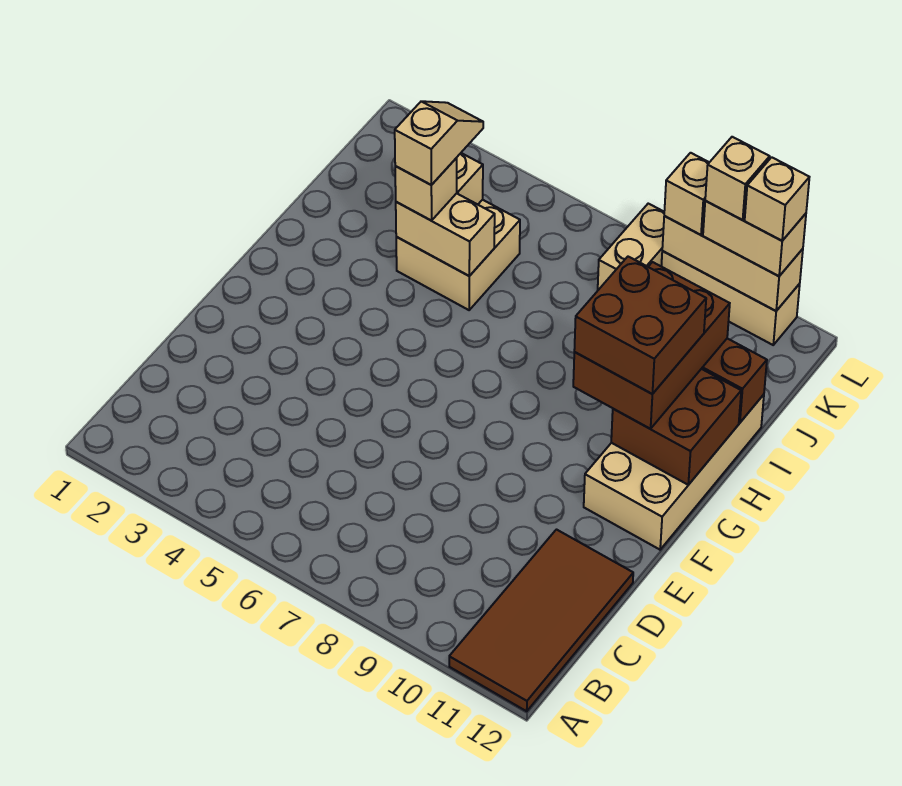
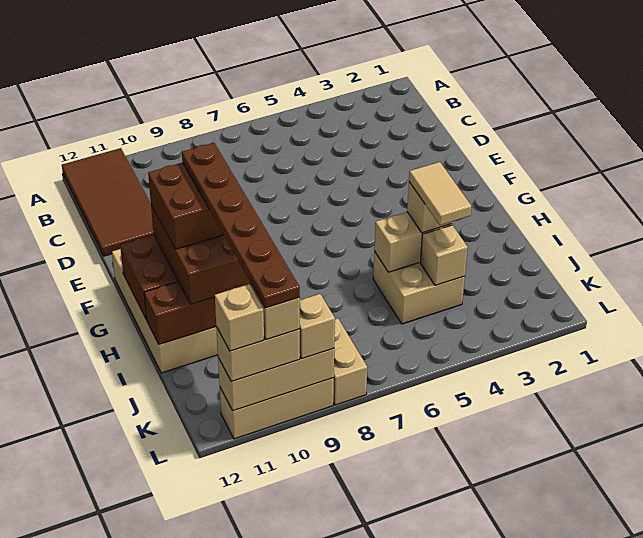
none -> brown plate G10:L10 level 5
tan slope I4:J4 level 4 top I -> tan tile I4:J4 level 4

